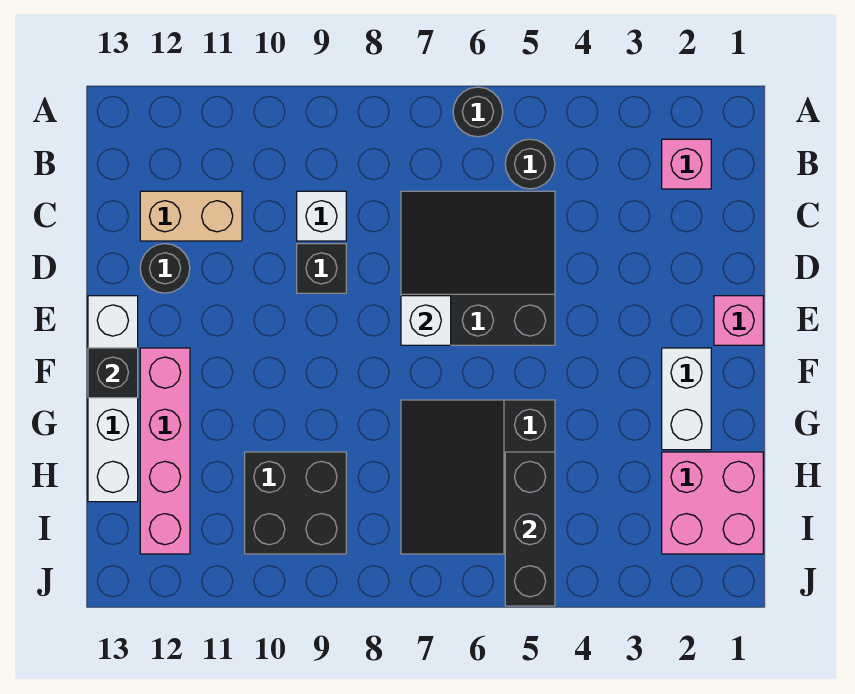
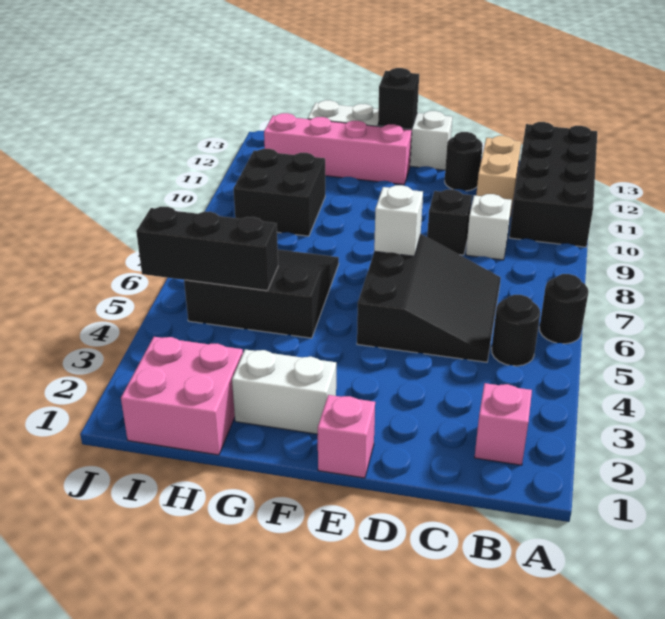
none -> black brick A10:B13 level 1

